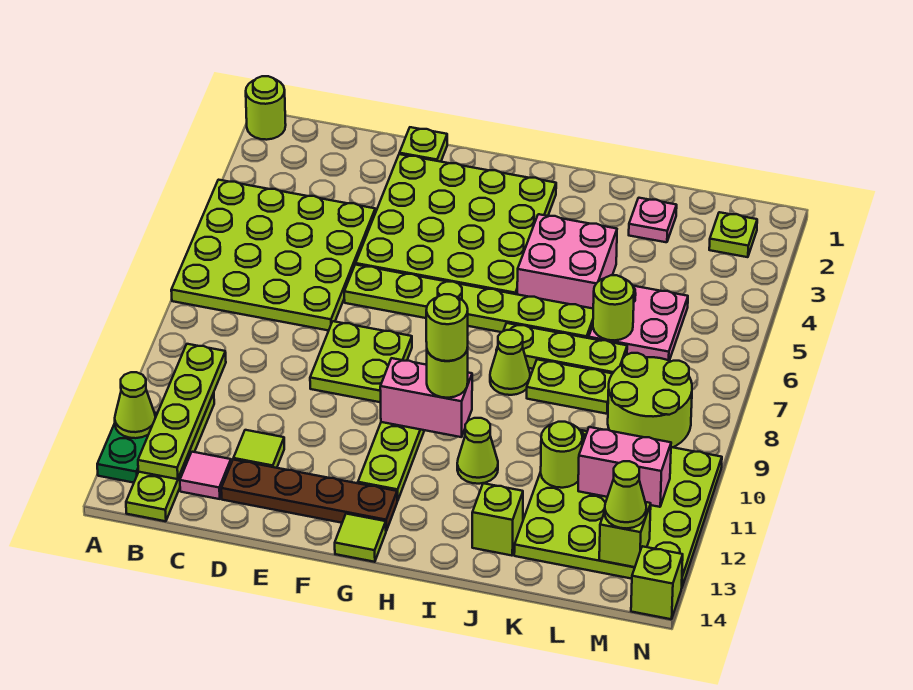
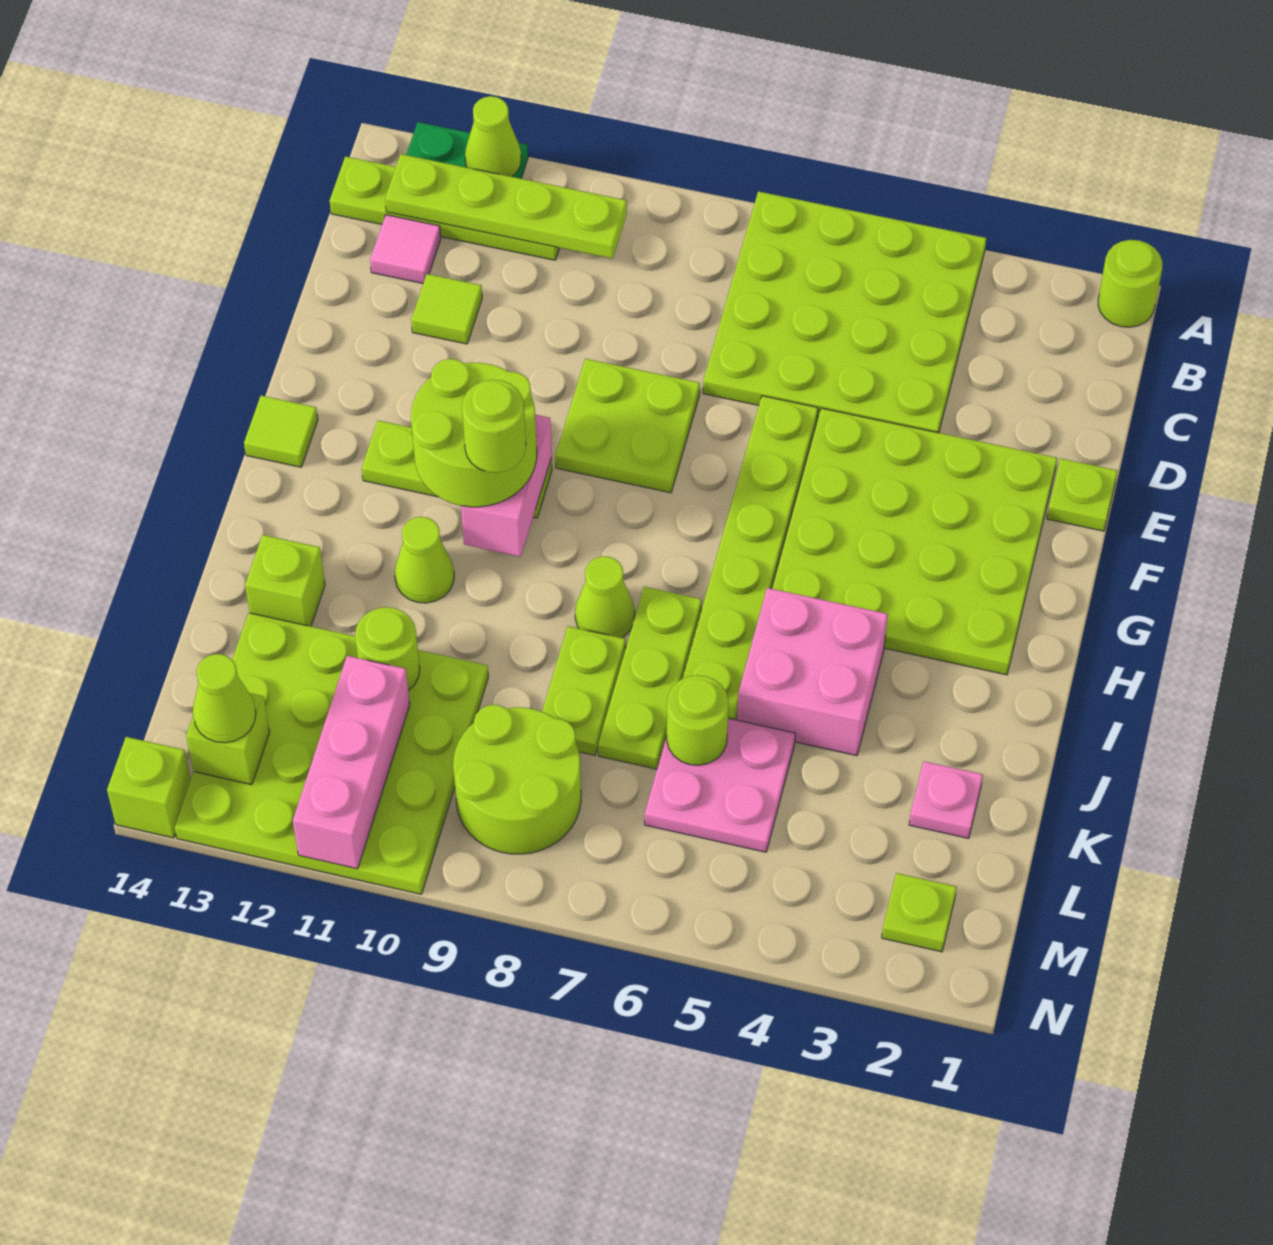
brown plate D13:G13 level 1 -> none
lime round brick H10 level 3 -> lime round brick G10:H11 level 3
pink brick L11:M11 level 2 -> pink brick L11:N11 level 2

